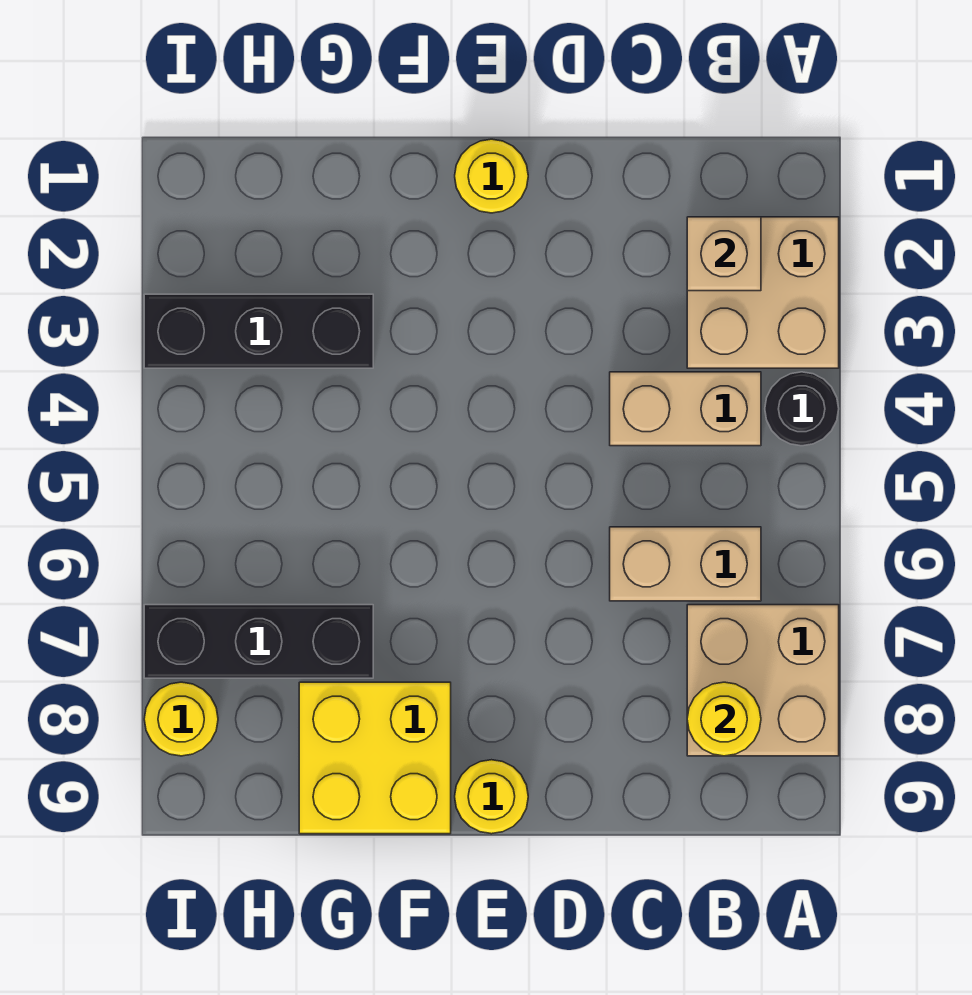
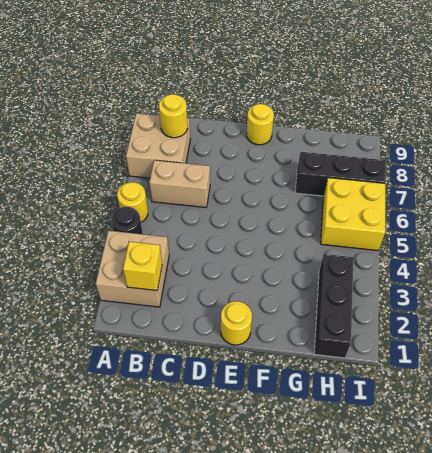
tan brick B2 level 2 -> yellow brick B2 level 2
tan brick B4:C4 level 1 -> none
yellow brick F8:G9 level 1 -> yellow brick H5:I6 level 1
black brick G3:I3 level 1 -> black brick H1:H3 level 1
yellow round brick I8 level 1 -> yellow round brick A5 level 1

